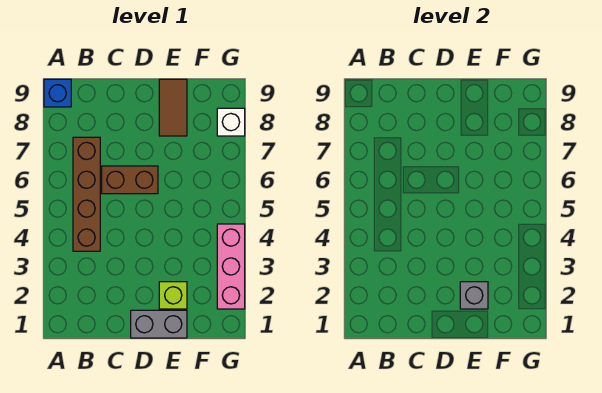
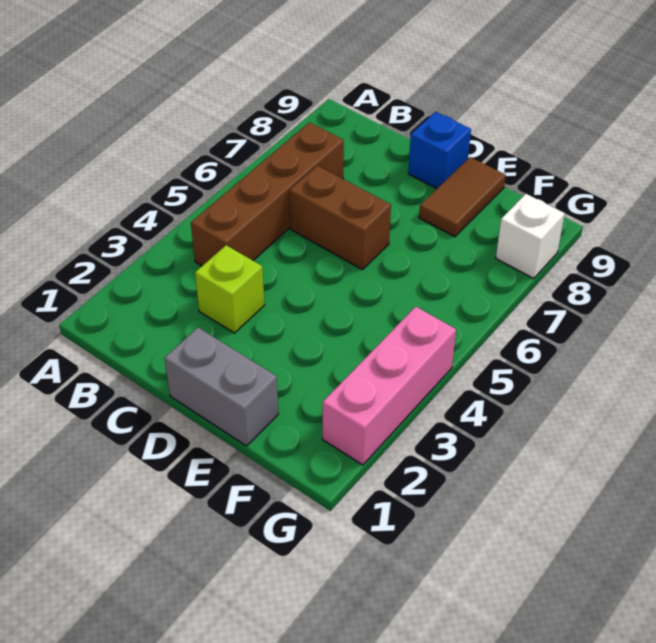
blue brick A9 level 1 -> blue brick D9 level 1
lime brick E2 level 1 -> lime brick C3 level 1
grey brick E2 level 2 -> none

